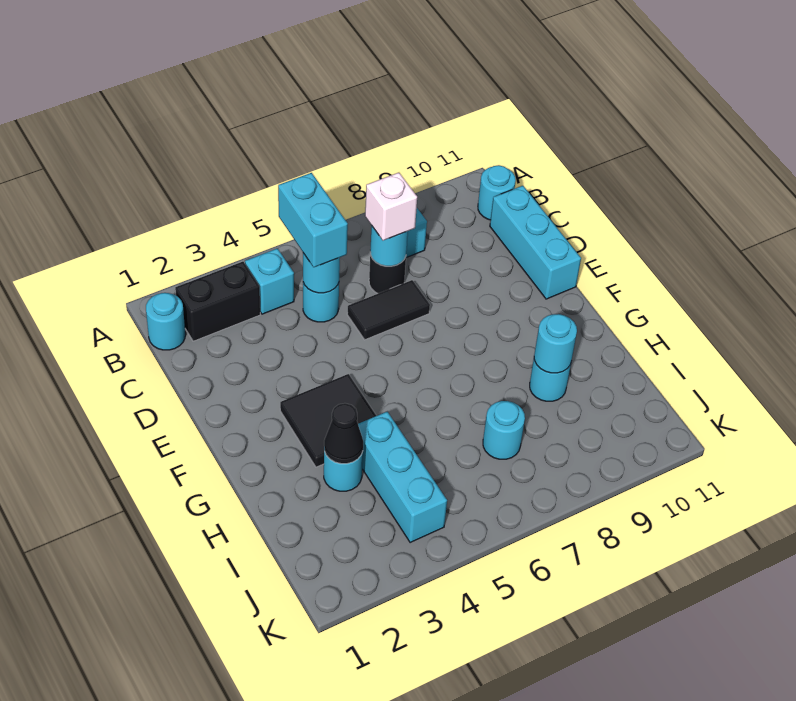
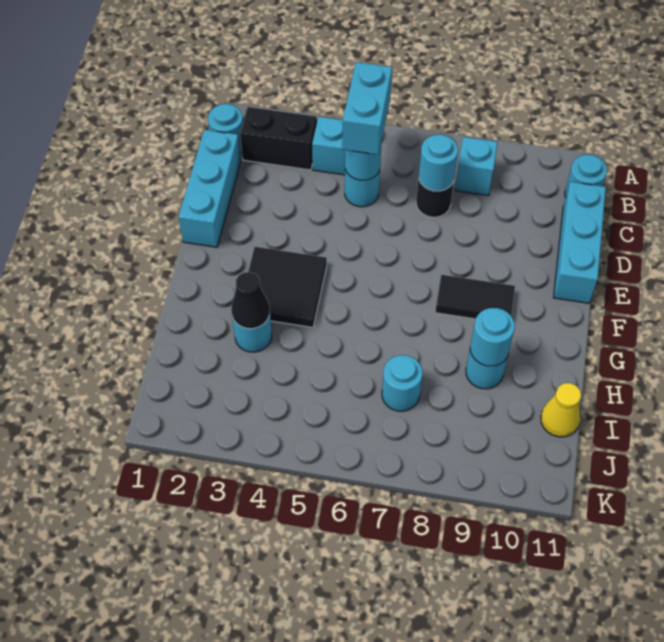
white brick C7 level 3 -> none
black tile D6:D7 level 1 -> black tile F8:F9 level 1
cyan brick H4:J4 level 1 -> cyan brick C1:E1 level 1
none -> yellow cone I11 level 1

